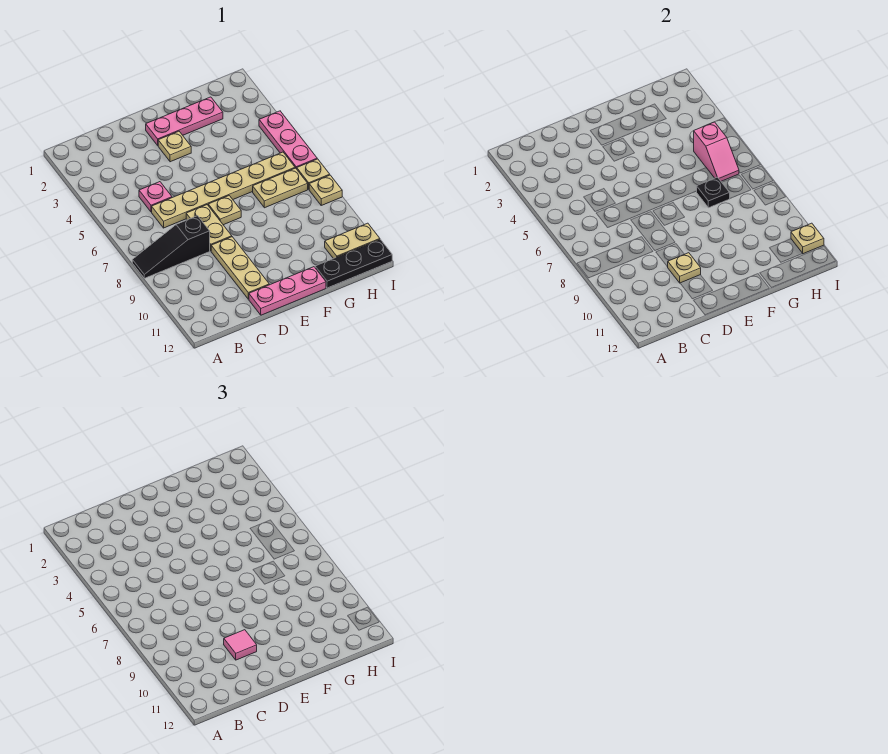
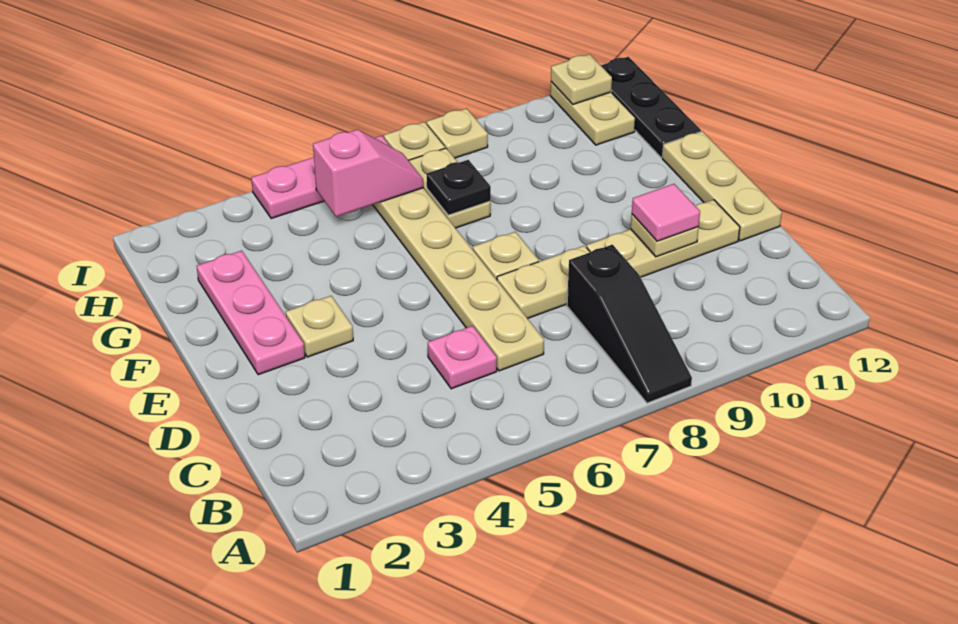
pink plate D12:F12 level 1 -> tan plate D12:F12 level 1

